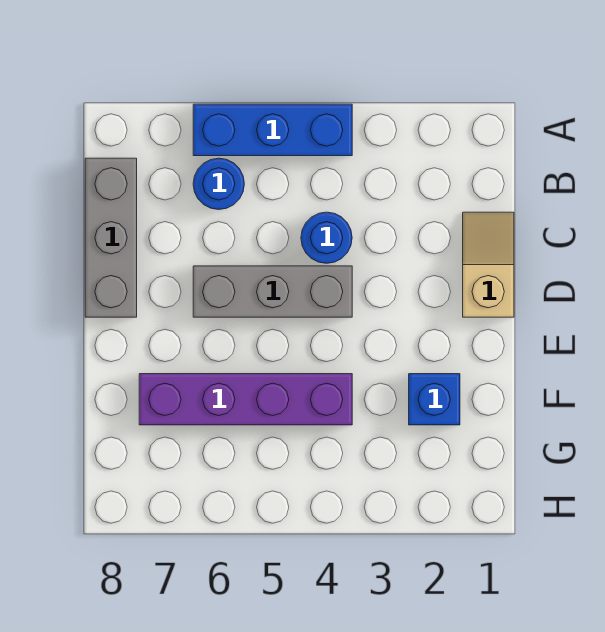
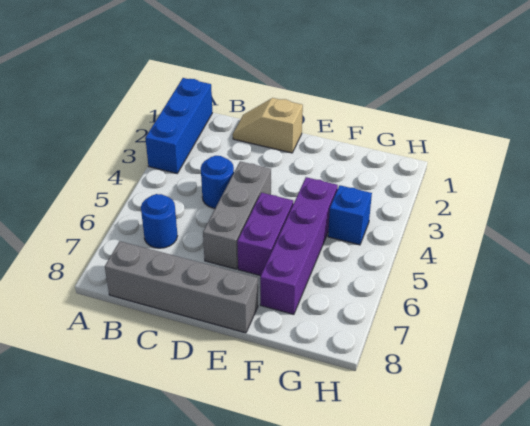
blue brick A4:A6 level 1 -> blue brick A1:A3 level 1
grey brick B8:D8 level 1 -> grey brick B8:E8 level 1
none -> purple brick E5:E6 level 1
blue brick F2 level 1 -> blue brick G4 level 1

